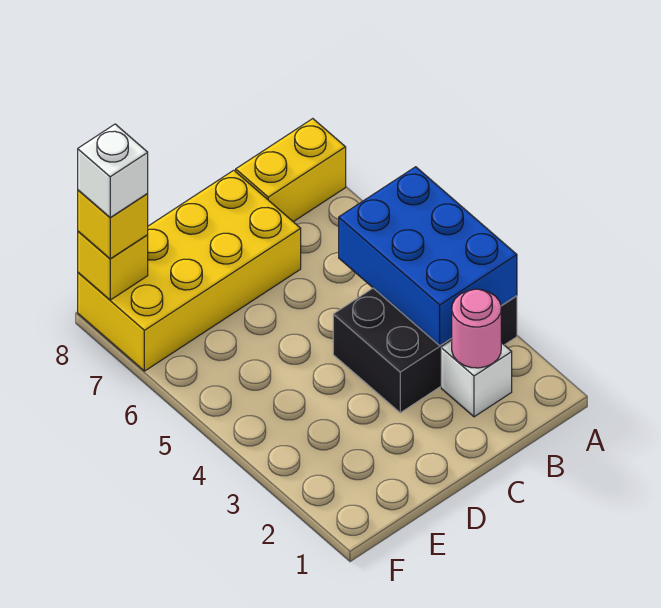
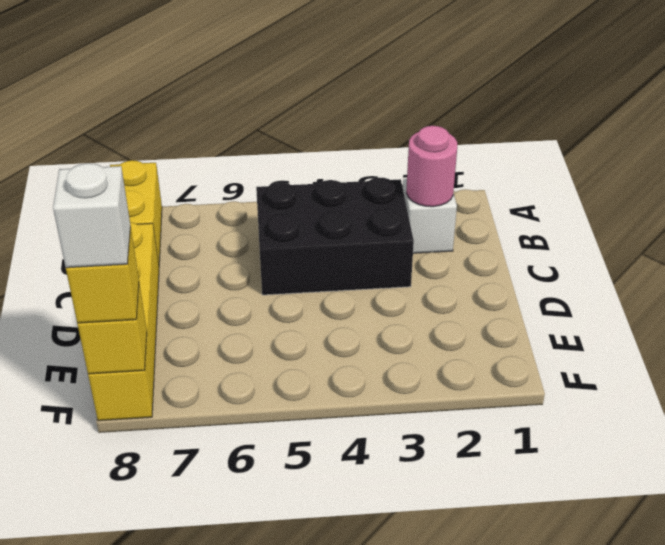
black brick A3:C4 level 1 -> black brick B3:C5 level 1
blue brick A3:B5 level 2 -> none
yellow brick C7:F8 level 1 -> yellow brick C8:F8 level 1

